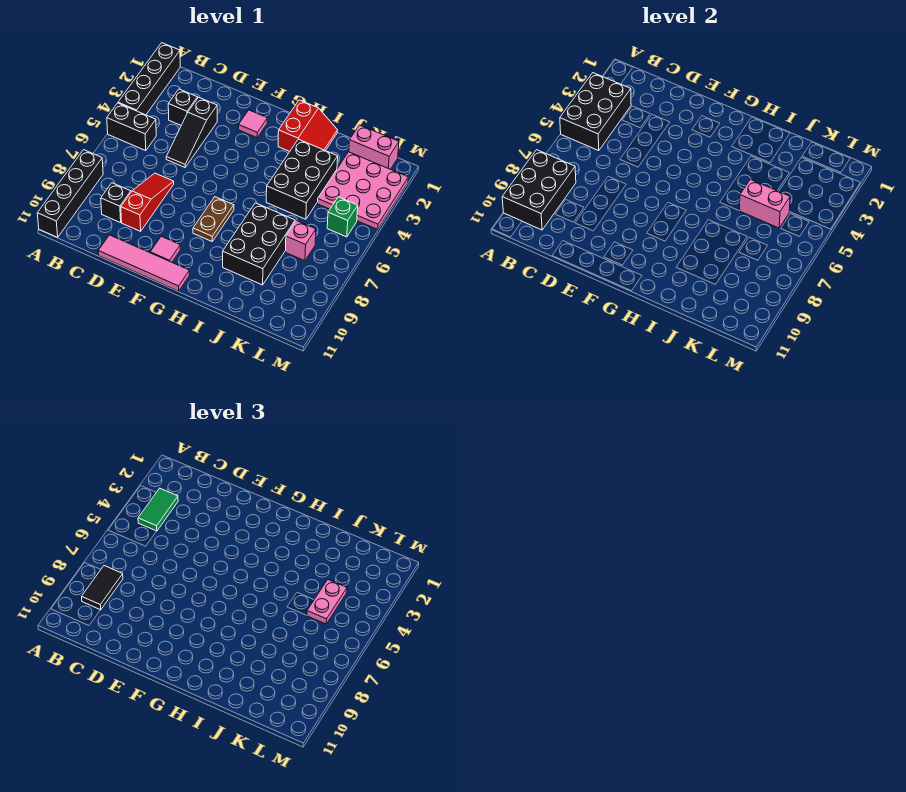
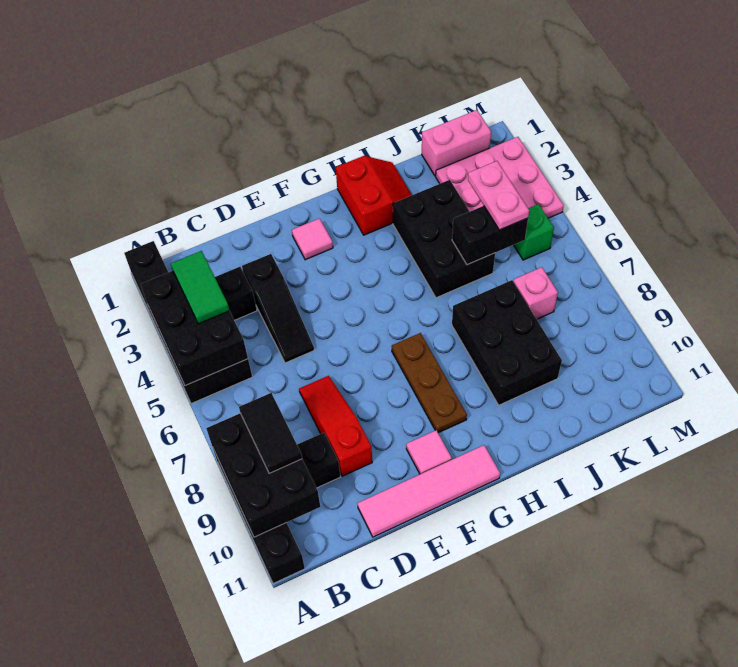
brown plate G7:G8 level 1 -> brown plate G7:G9 level 1
pink brick J5:K5 level 2 -> black brick J5:K5 level 2

